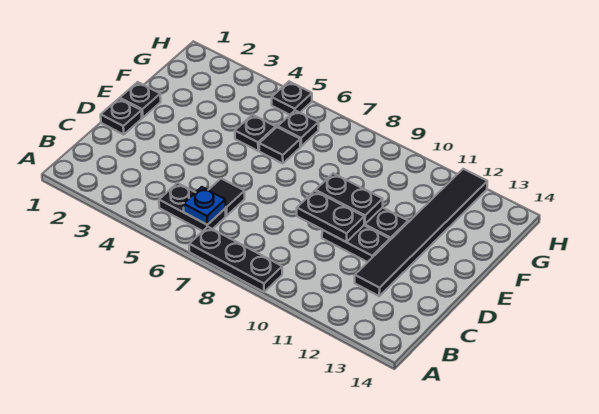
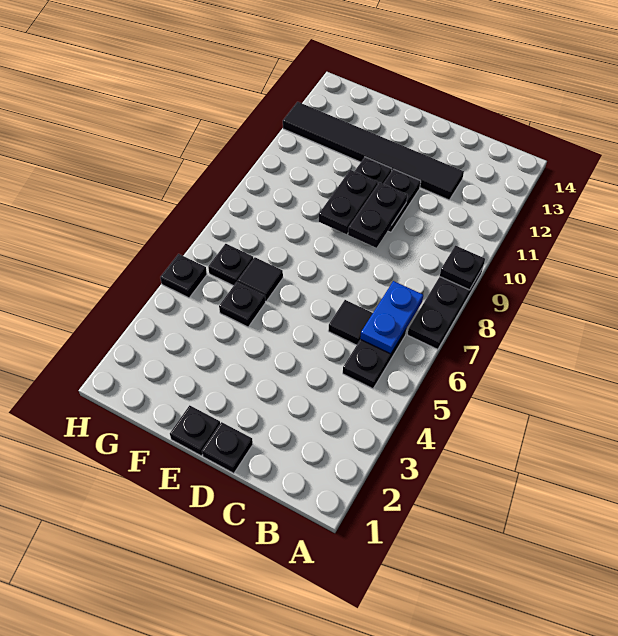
none -> black plate A9 level 2
blue plate B6 level 2 -> blue plate B6:B7 level 2

